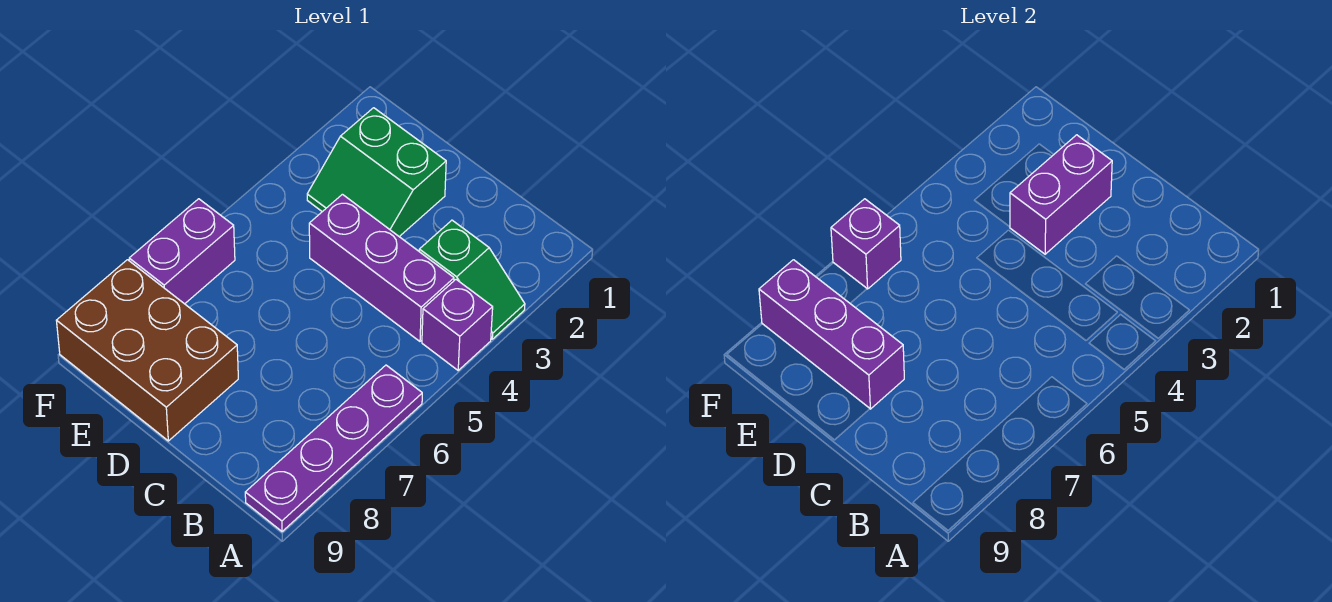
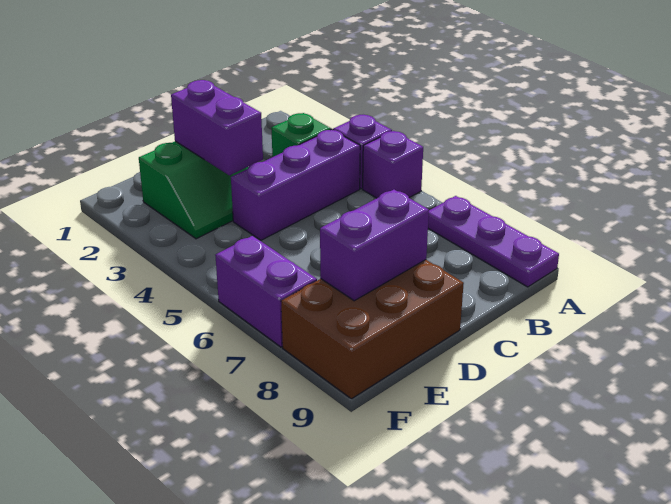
purple plate A6:A9 level 1 -> purple plate A7:A9 level 1
purple brick D8:F8 level 2 -> purple brick D8:E8 level 2
purple brick F6 level 2 -> purple brick A5 level 1

